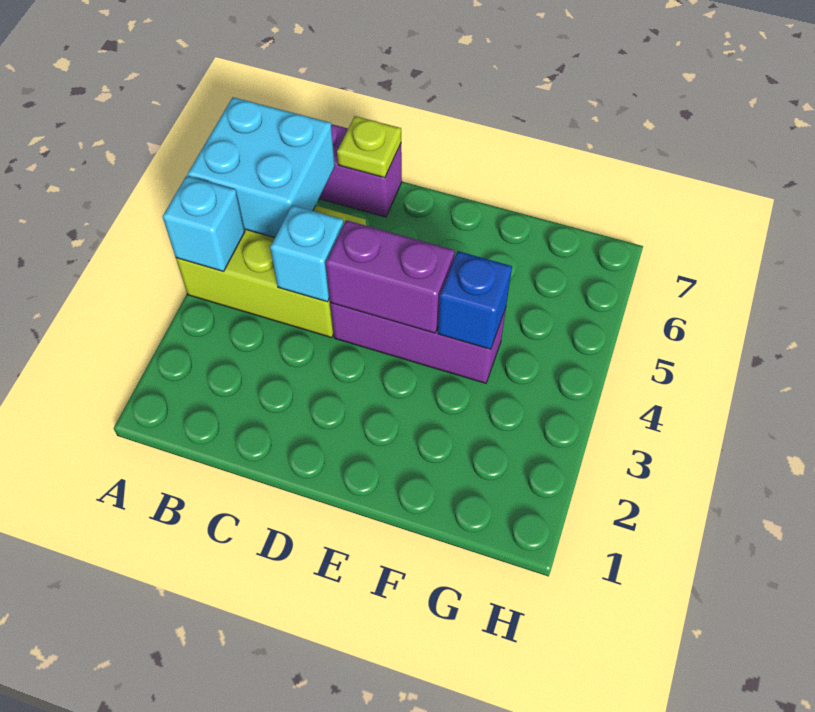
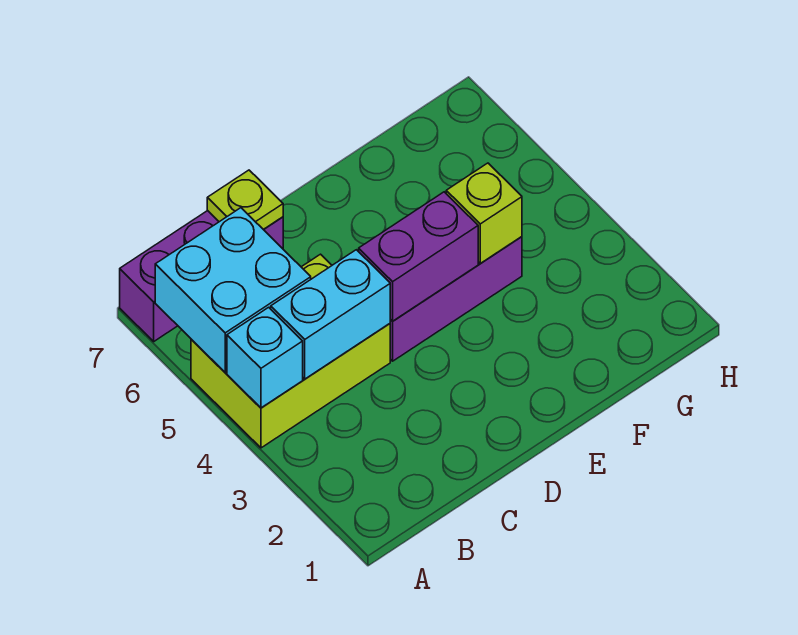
cyan brick C4 level 2 -> cyan brick B4:C4 level 2
blue brick F4 level 2 -> lime brick F4 level 2

